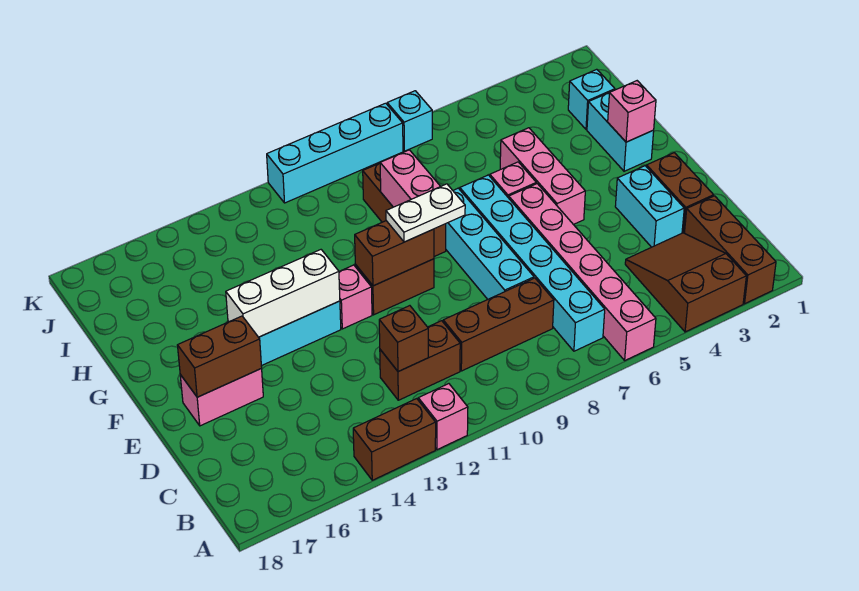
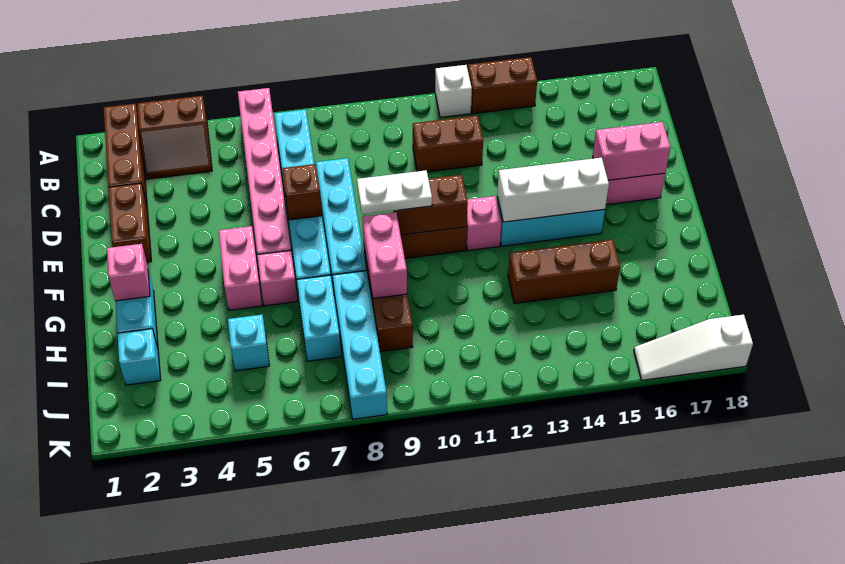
brown slope A3:C4 level 1 top A -> brown slope A3:B4 level 1 top A
pink brick A12 level 1 -> white brick A12 level 1
brown brick C8:C10 level 1 -> brown brick H13:H15 level 1
brown brick C12 level 2 -> brown brick E7 level 2
cyan brick D3:E3 level 1 -> cyan brick H7:I7 level 1
brown brick E16:E17 level 2 -> pink brick E16:E17 level 2
pink brick F5:H5 level 1 -> pink brick F5:G5 level 1
cyan brick K7 level 1 -> cyan brick I5 level 1
cyan brick K8:K11 level 1 -> cyan brick H8:K8 level 1
none -> white slope K16:K18 level 1 top 18

